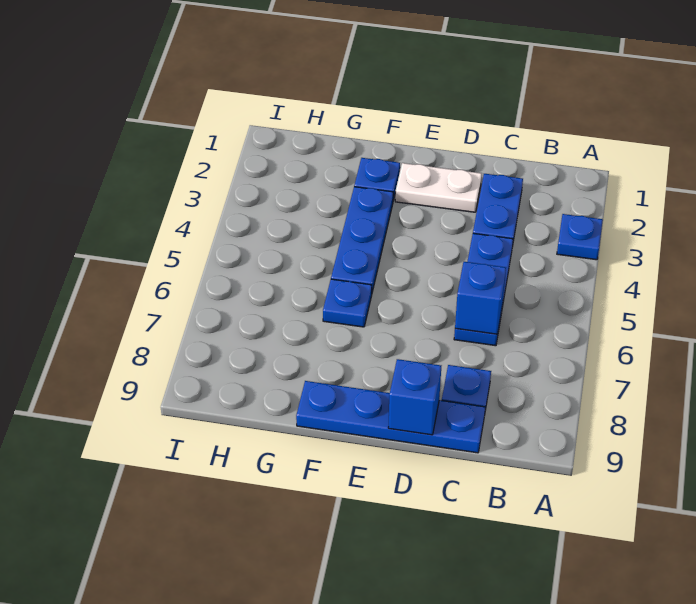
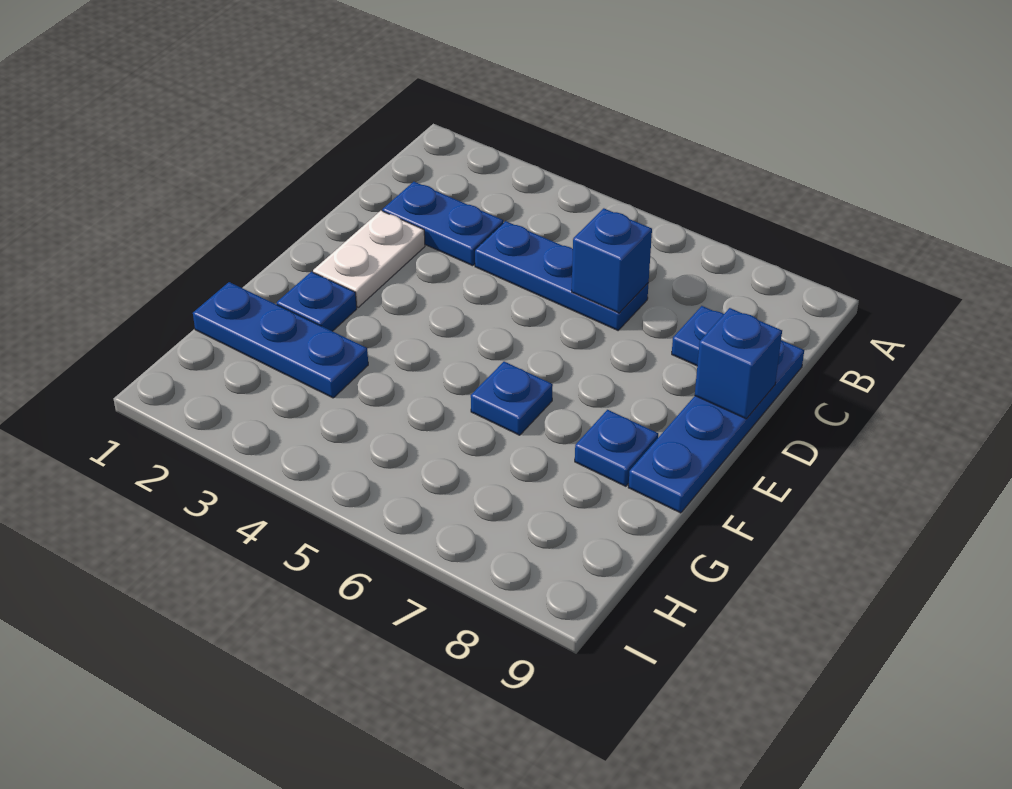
blue plate A3 level 1 -> blue plate F8 level 1
blue plate F3:F5 level 1 -> blue plate G1:G3 level 1

